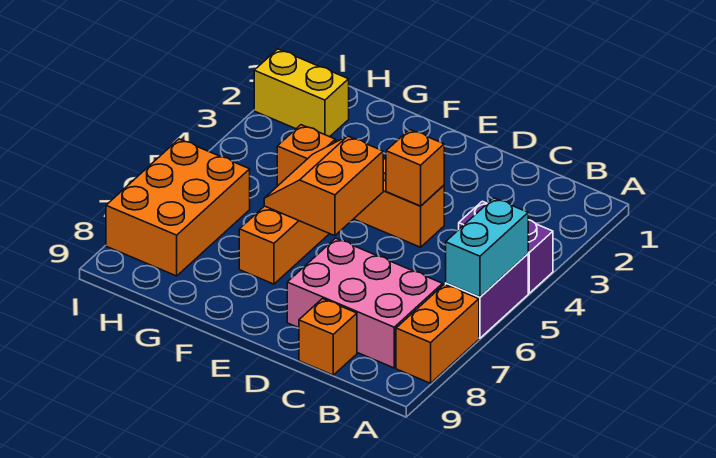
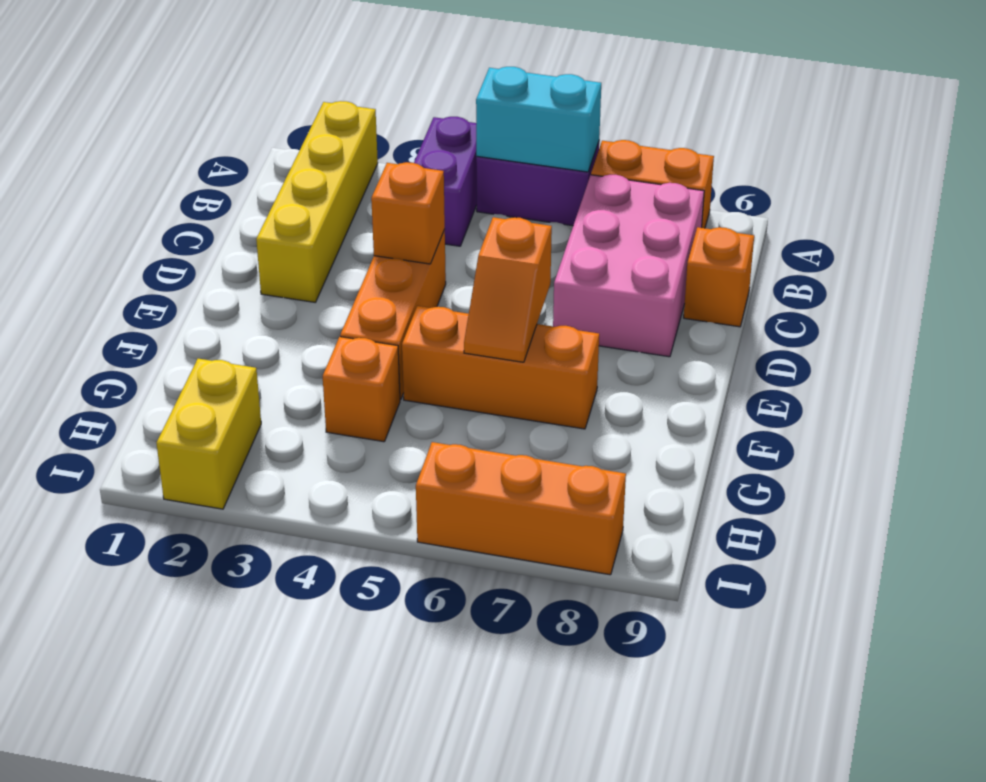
none -> yellow brick A2:D2 level 1
orange slope E5:F6 level 2 top E -> orange slope E6:F6 level 2 top E
orange brick H6:I8 level 1 -> orange brick I6:I8 level 1

